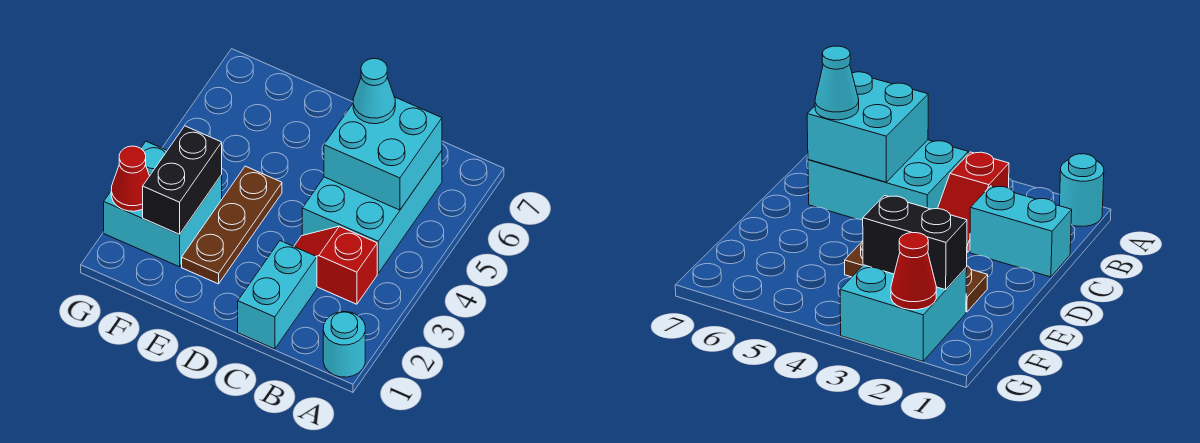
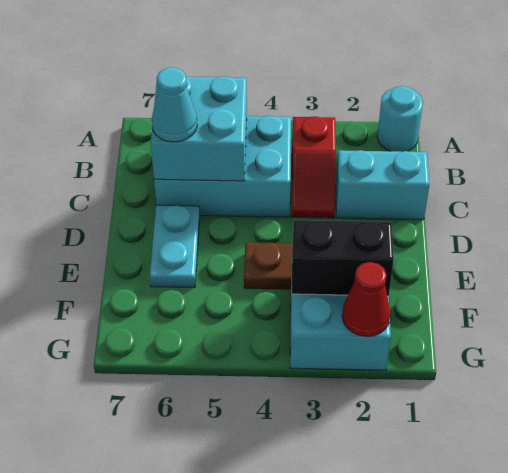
none -> cyan plate D6:E6 level 1

